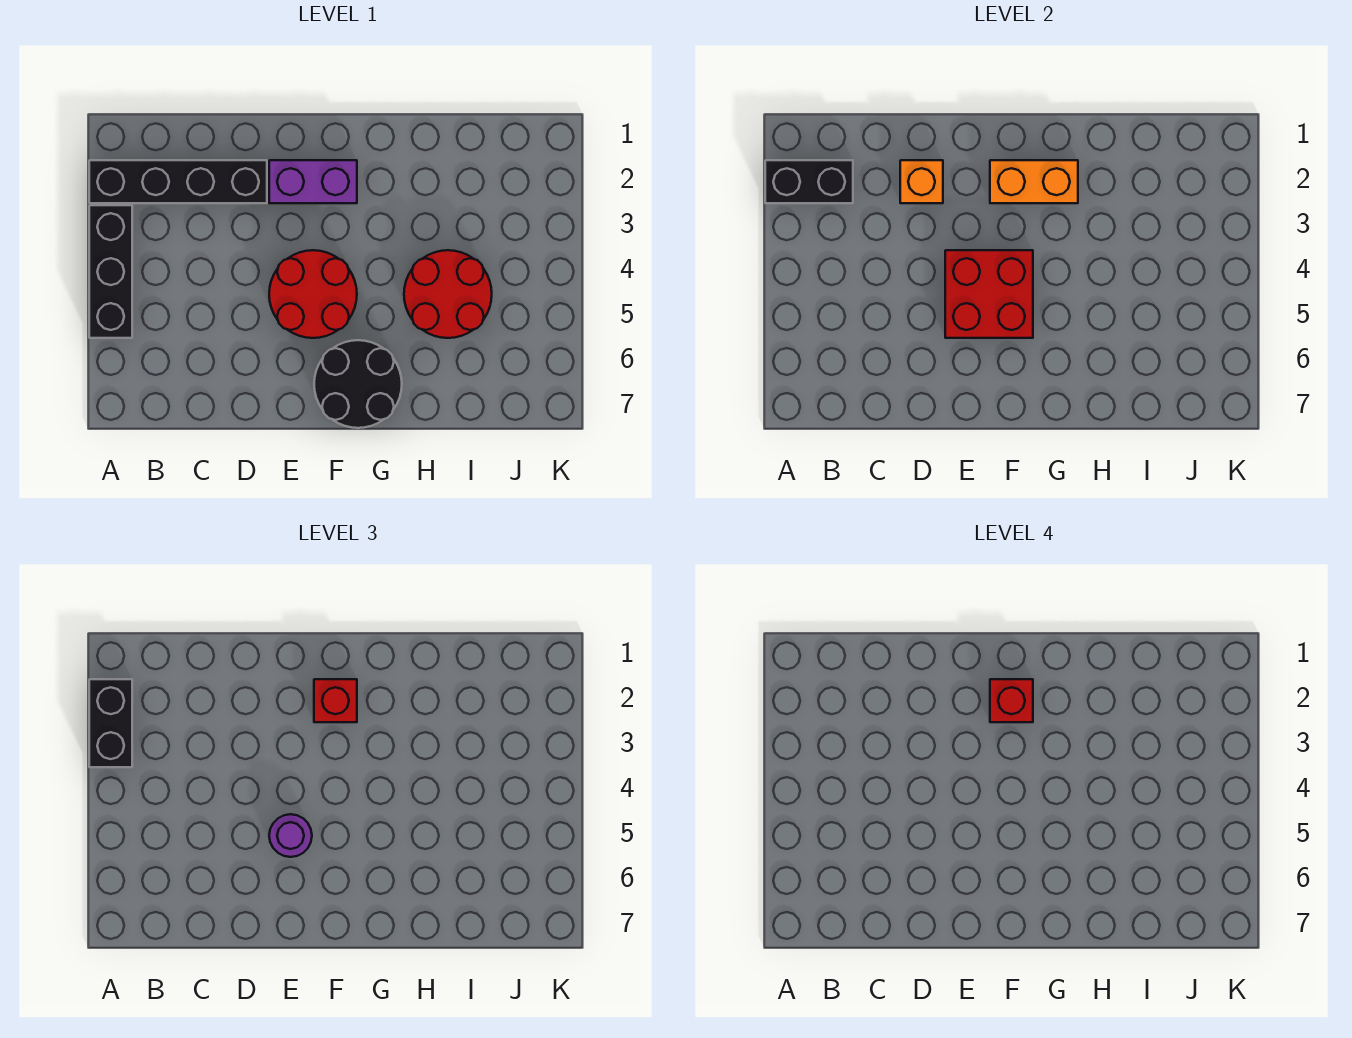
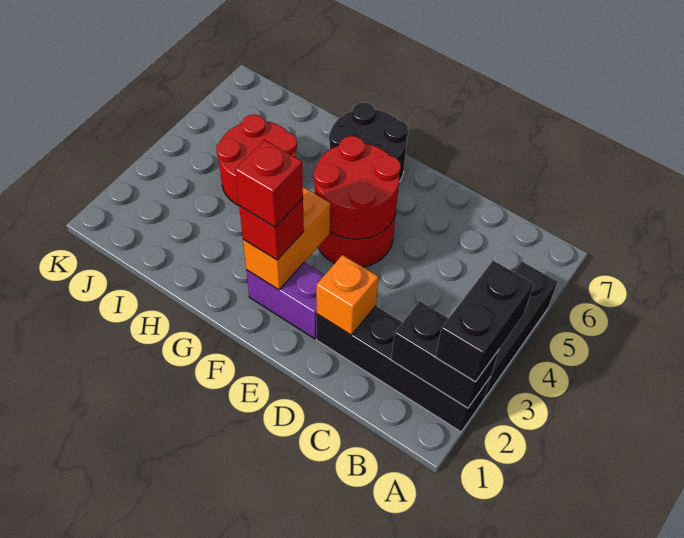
red brick E4:F5 level 2 -> red round brick E4:F5 level 2
purple round brick E5 level 3 -> none
orange brick F2:G2 level 2 -> orange brick F2:F3 level 2

